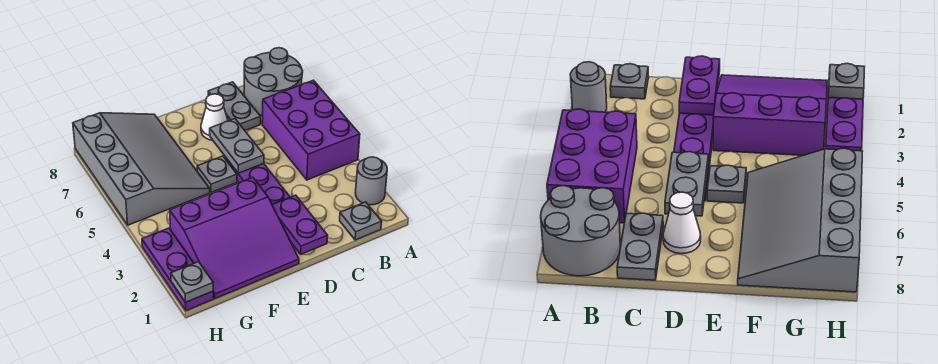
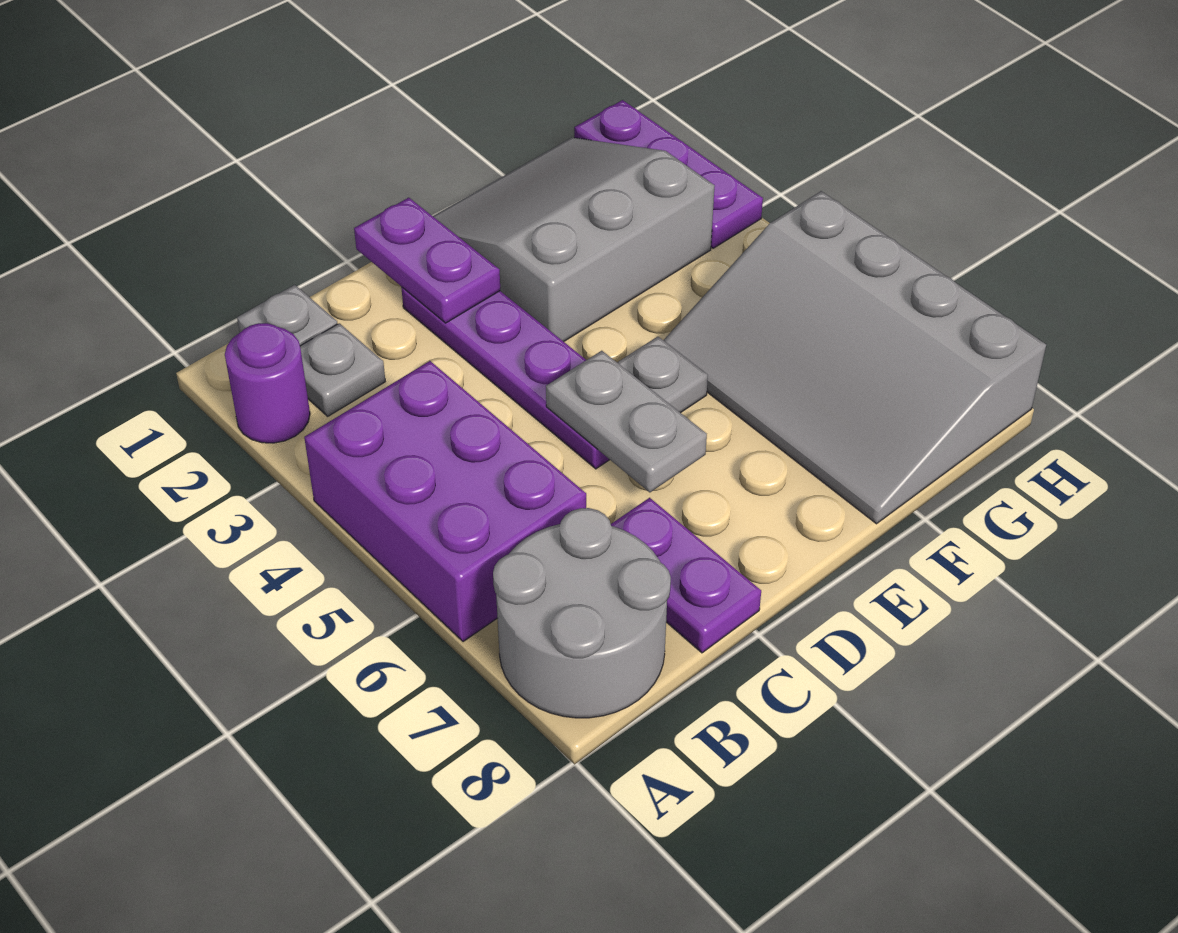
grey round brick A2 level 1 -> purple round brick A2 level 1
grey plate C7:C8 level 1 -> purple plate C7:C8 level 1
white cone D7 level 1 -> none
purple slope E1:G3 level 1 top 3 -> grey slope E1:G3 level 1 top 3
grey plate H1 level 2 -> grey plate B2 level 1

